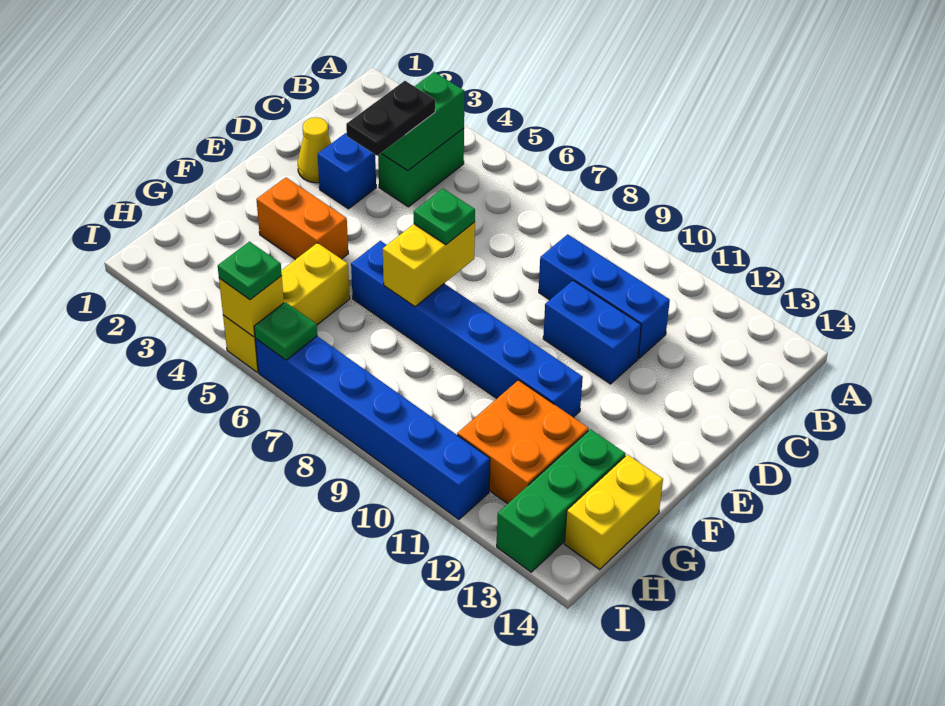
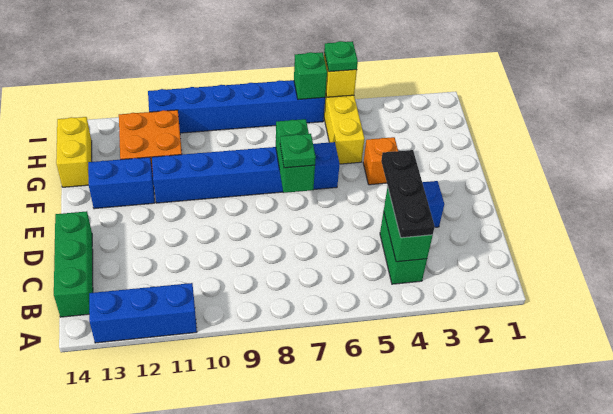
black plate C4:D4 level 3 -> black plate B4:D4 level 3
blue brick C9:C11 level 1 -> blue brick A11:A13 level 1
yellow cone D2 level 1 -> none
blue brick D10:D11 level 1 -> blue brick F12:F13 level 1
yellow brick E7:F7 level 2 -> green brick E7:F7 level 2
orange brick F3:F4 level 1 -> orange brick F4 level 1
green brick G13:I13 level 1 -> green brick B14:D14 level 1
green plate I6 level 2 -> green brick I6 level 2

